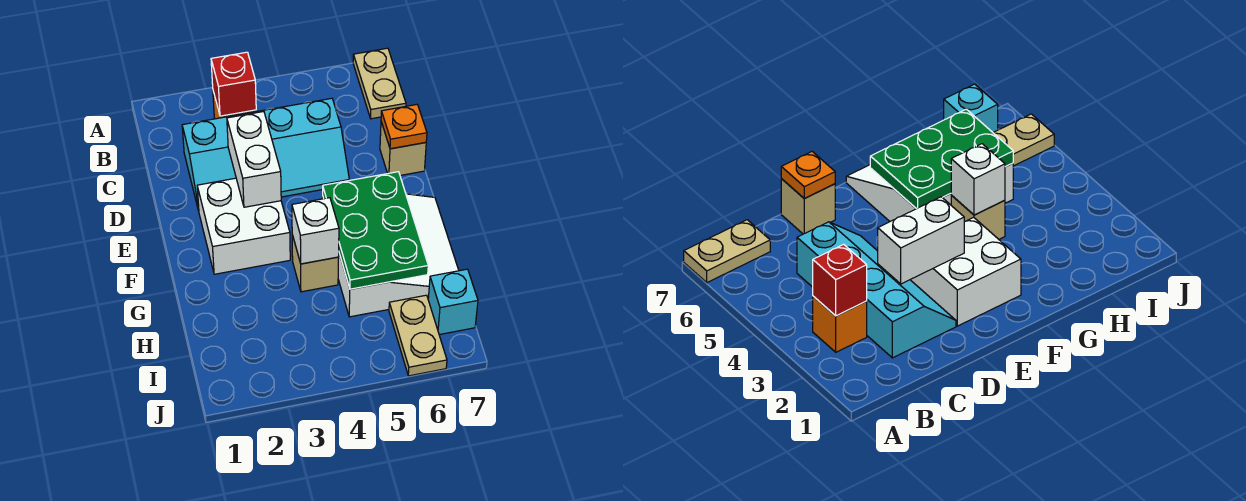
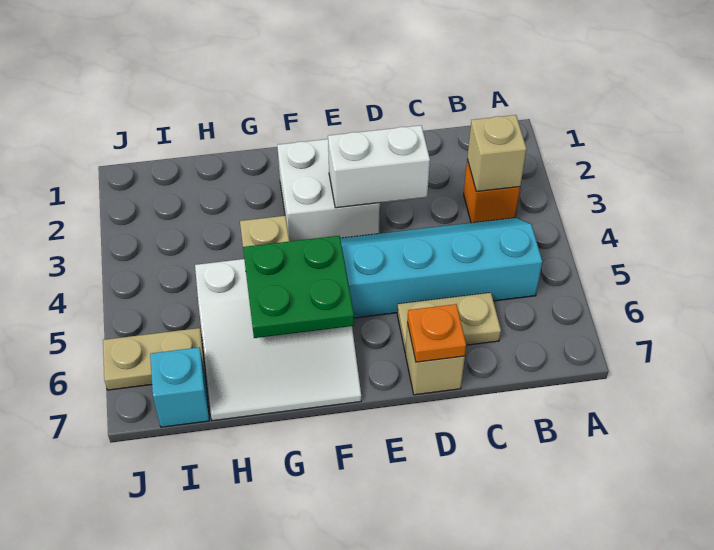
tan plate A7:B7 level 1 -> tan plate C6:D6 level 1
red brick B3 level 2 -> tan brick B3 level 2
cyan slope C2:D5 level 1 top C -> cyan slope B4:E5 level 1 top 5
green plate F5:H6 level 2 -> green plate F5:G6 level 2
white brick G4 level 2 -> none

